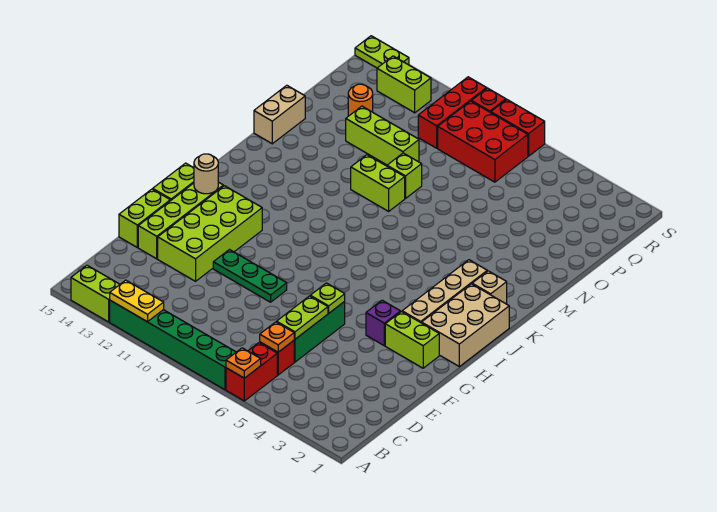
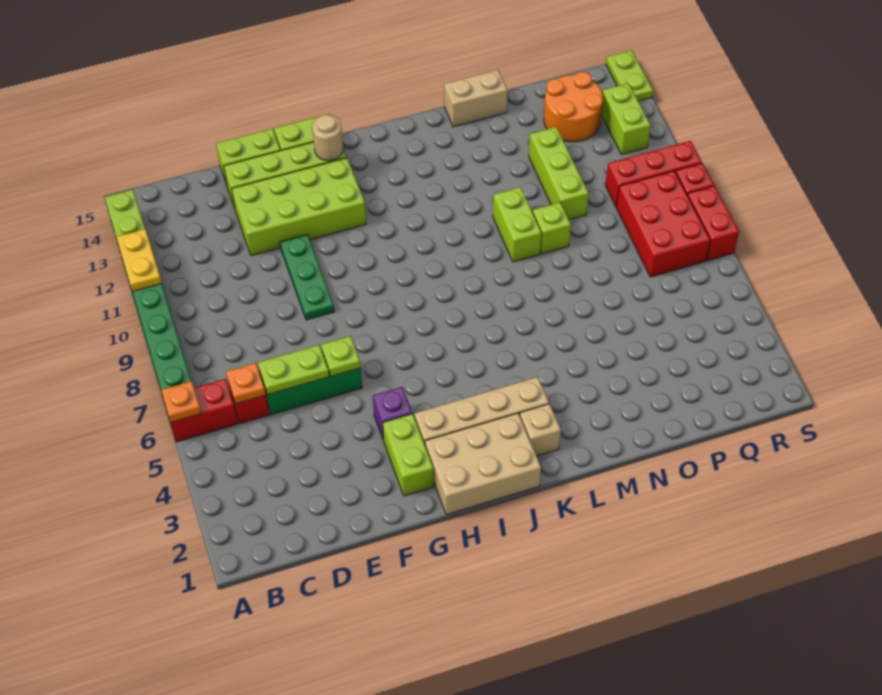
orange round brick P13 level 1 -> orange round brick P13:Q14 level 1

